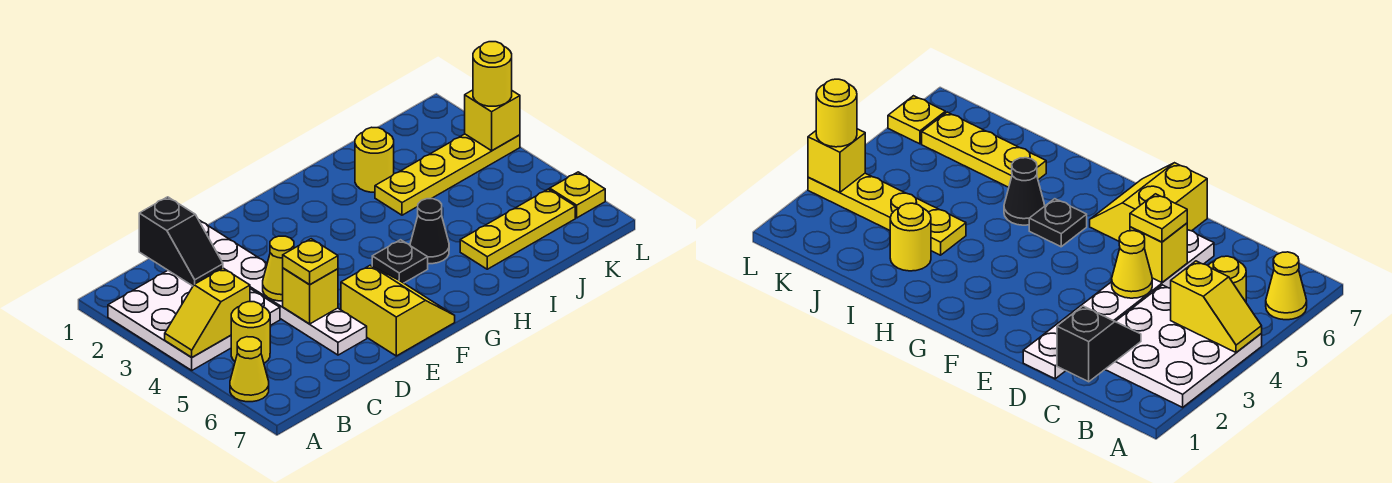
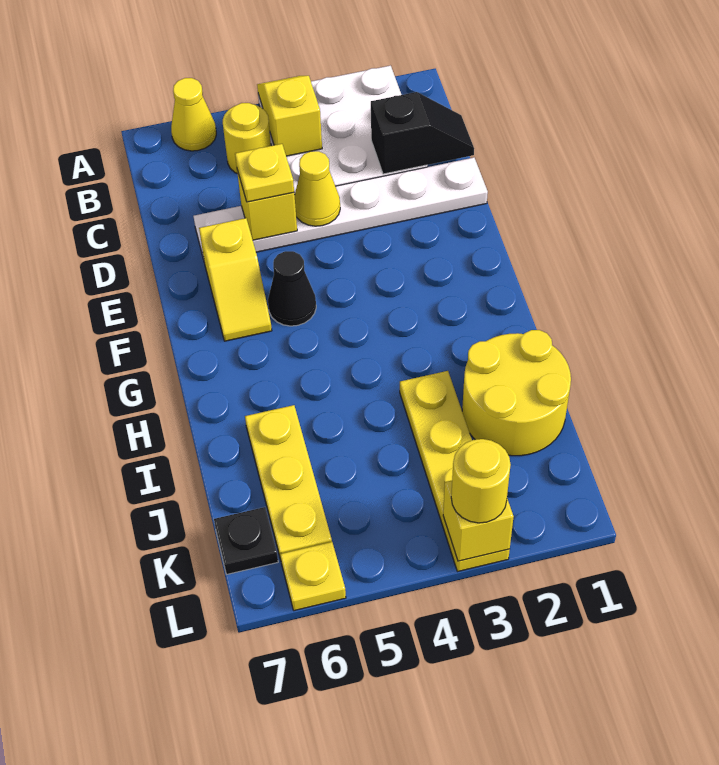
black slope C1:C2 level 2 top 1 -> black slope C1:C2 level 2 top 2
yellow slope E6:F7 level 1 top E -> yellow slope E6:F6 level 1 top E
black plate G5 level 1 -> black plate K7 level 1
black cone H5 level 1 -> black cone F5 level 1
yellow round brick I2 level 1 -> yellow round brick I1:J2 level 1

